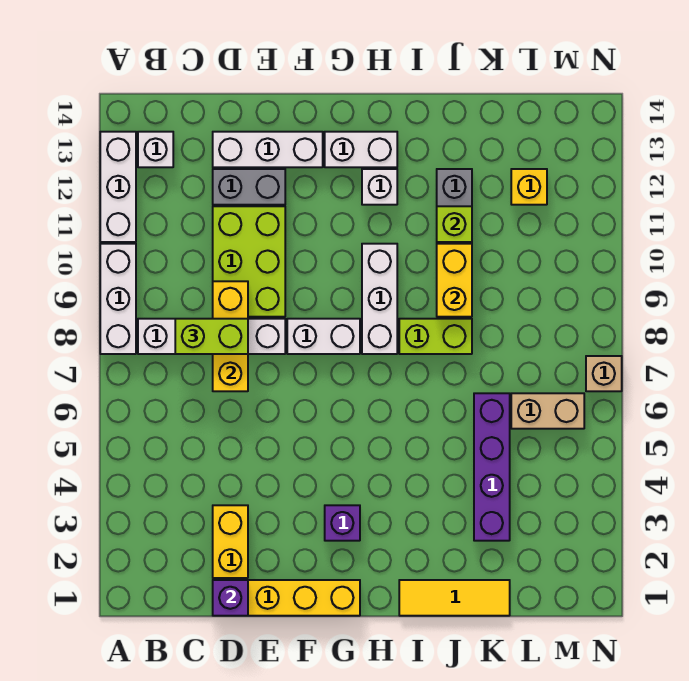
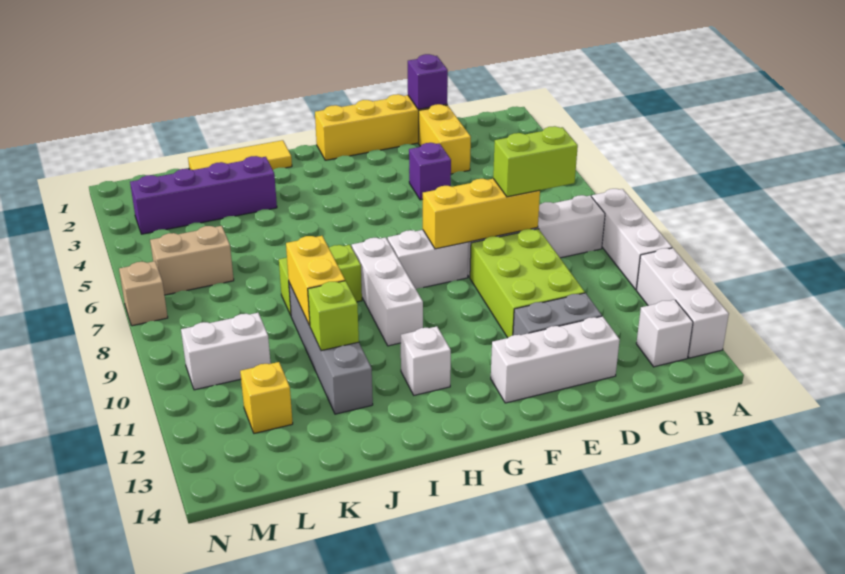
yellow brick D7:D9 level 2 -> yellow brick D8:F8 level 2
purple brick G3 level 1 -> purple brick E4 level 1
white brick G13:H13 level 1 -> white brick L10:M10 level 1
purple brick K3:K6 level 1 -> purple brick J3:M3 level 1

